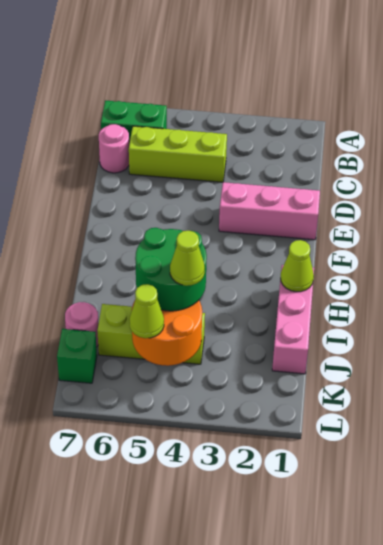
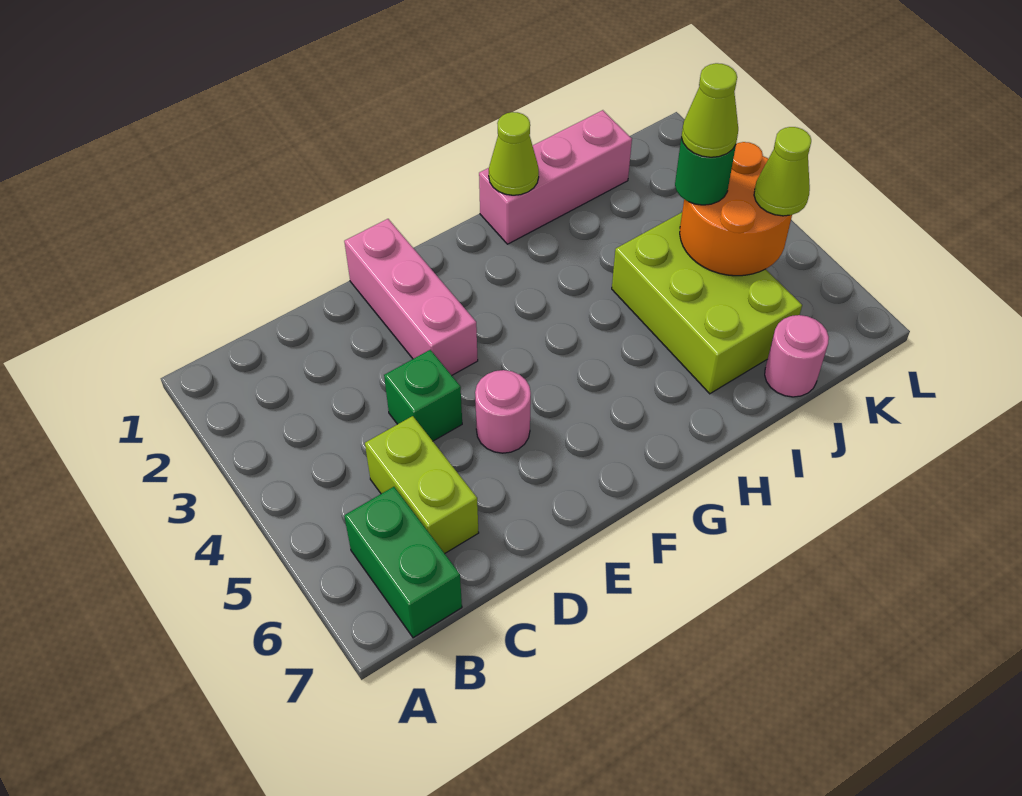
lime brick C4:C6 level 1 -> lime brick C5:C6 level 1
pink round brick C7 level 1 -> pink round brick E5 level 1
green round brick I4:J5 level 3 -> green round brick J4 level 3
lime brick J4:J6 level 1 -> lime brick I4:J6 level 1
green brick K7 level 1 -> green brick D4 level 1

